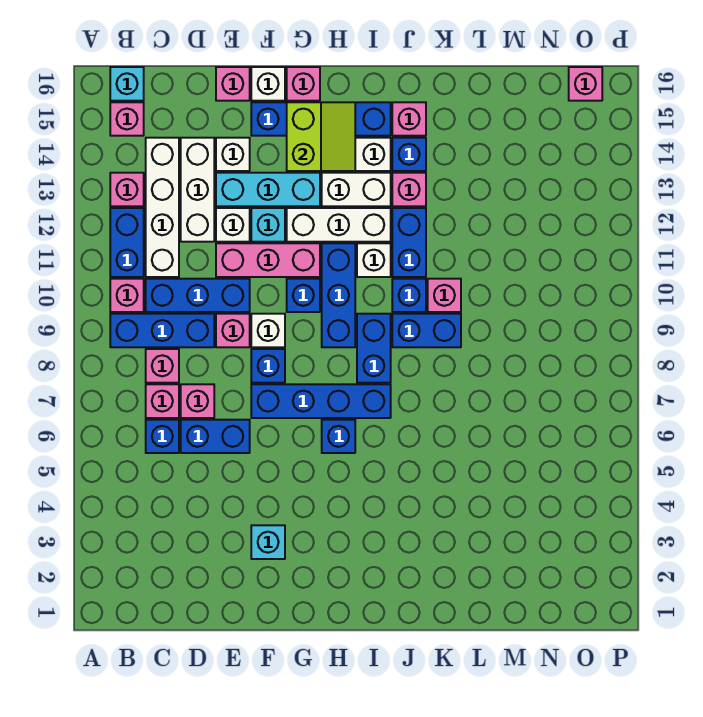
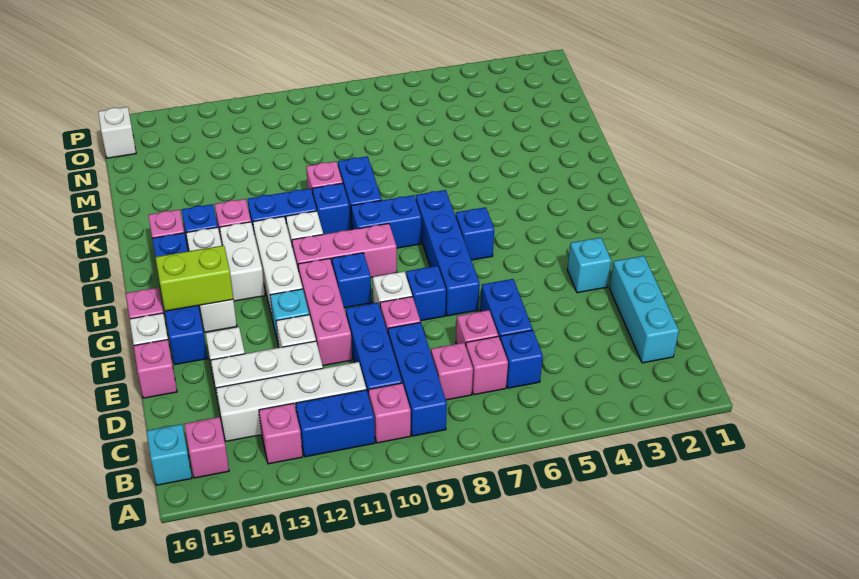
cyan brick E13:G13 level 1 -> cyan brick C2:E2 level 1
blue brick H9:H11 level 1 -> pink brick H9:H11 level 1
pink brick O16 level 1 -> white brick O16 level 1

